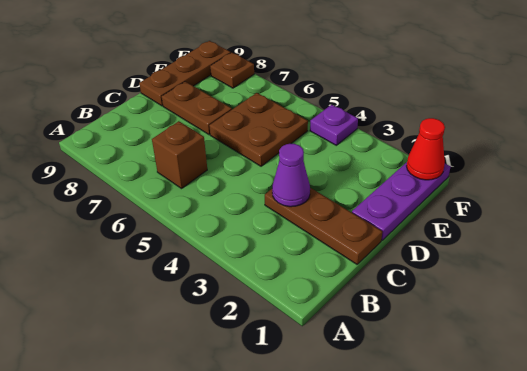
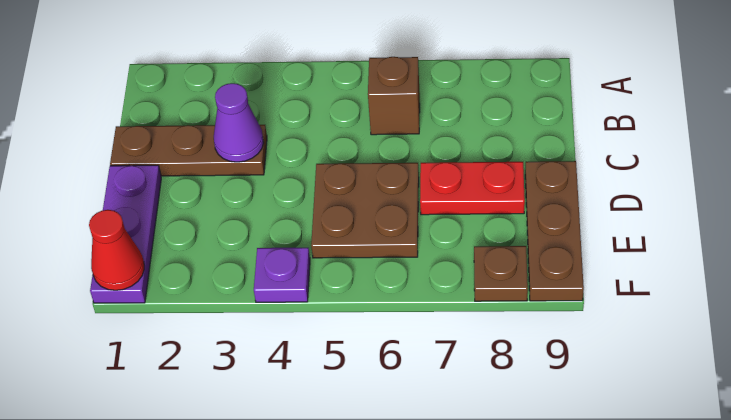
brown plate D7:D8 level 1 -> red plate D7:D8 level 1

